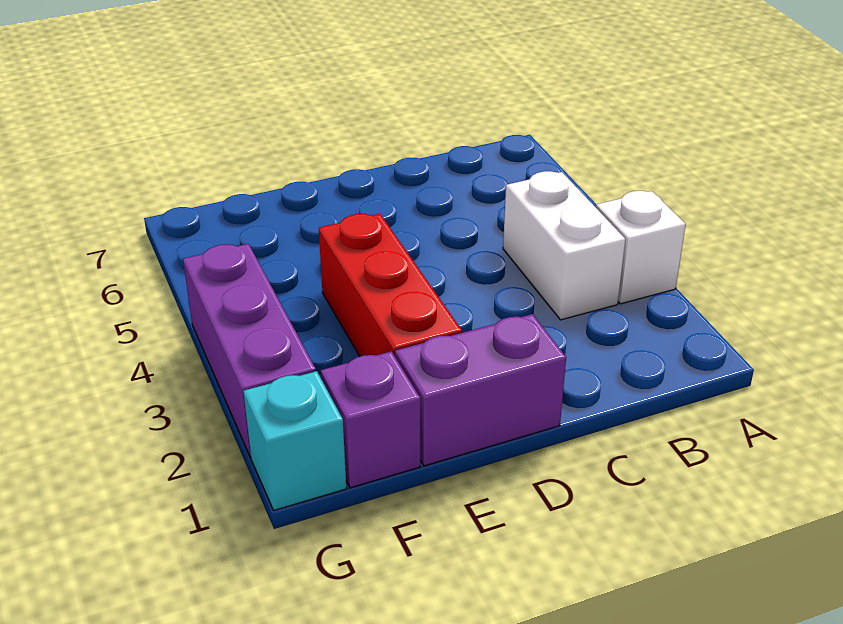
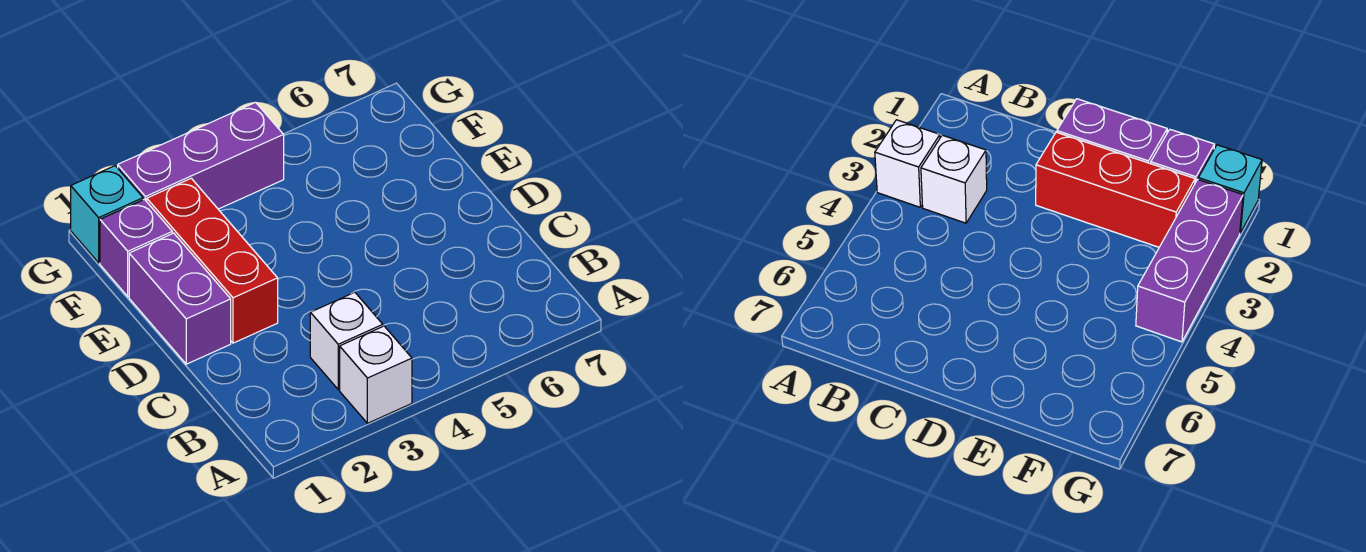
white brick B3:B4 level 1 -> white brick B3 level 1
red brick E2:E4 level 1 -> red brick D2:F2 level 1

